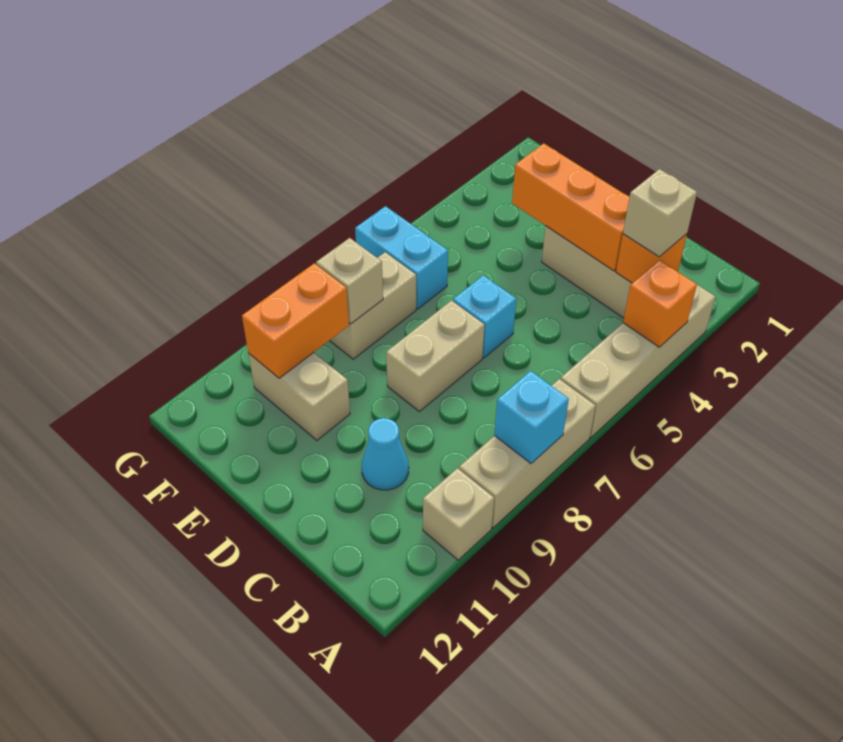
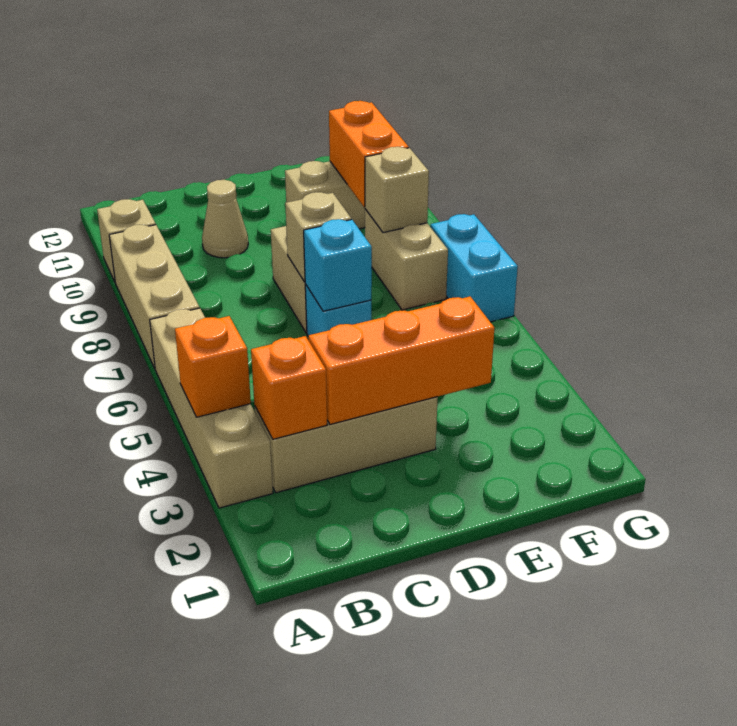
cyan brick A8 level 2 -> cyan brick D6 level 2
tan brick B3 level 3 -> tan brick D7 level 2
cyan cone C10 level 1 -> tan cone C10 level 1
cyan brick F6:G6 level 1 -> cyan brick G6:G7 level 1

